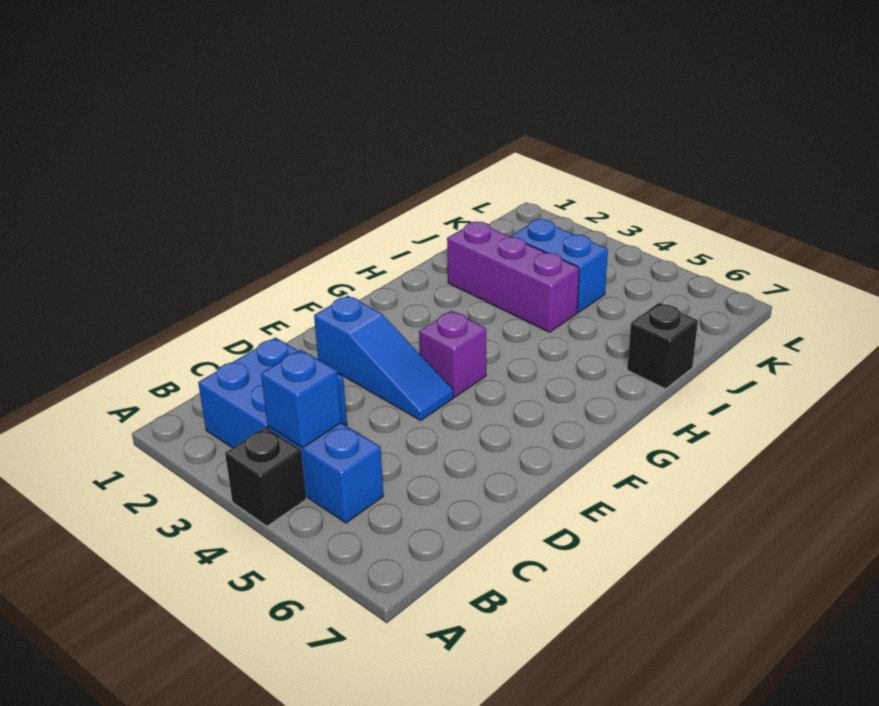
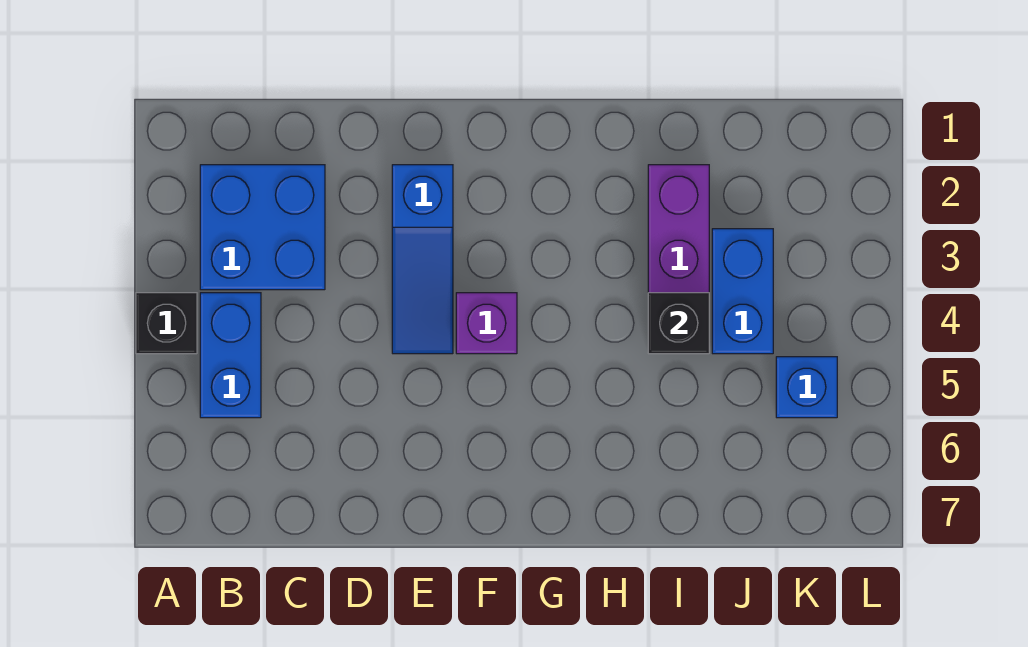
blue brick B4 level 2 -> blue brick K5 level 1
black brick I7 level 1 -> black brick I4 level 2

